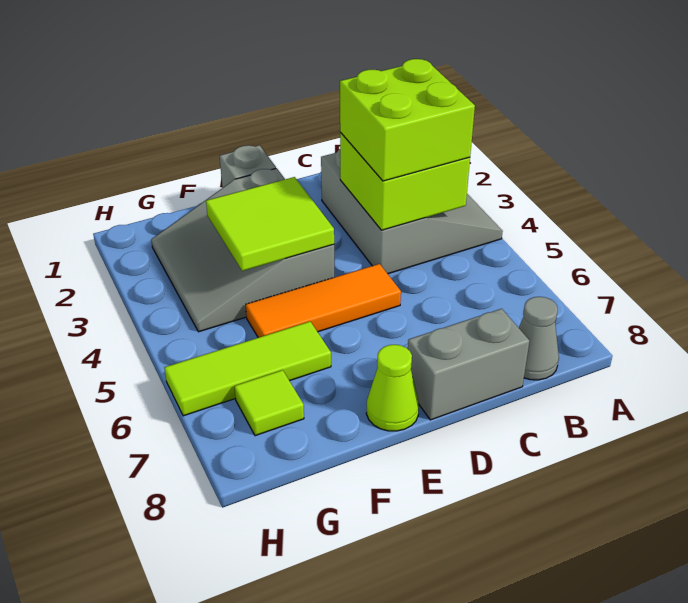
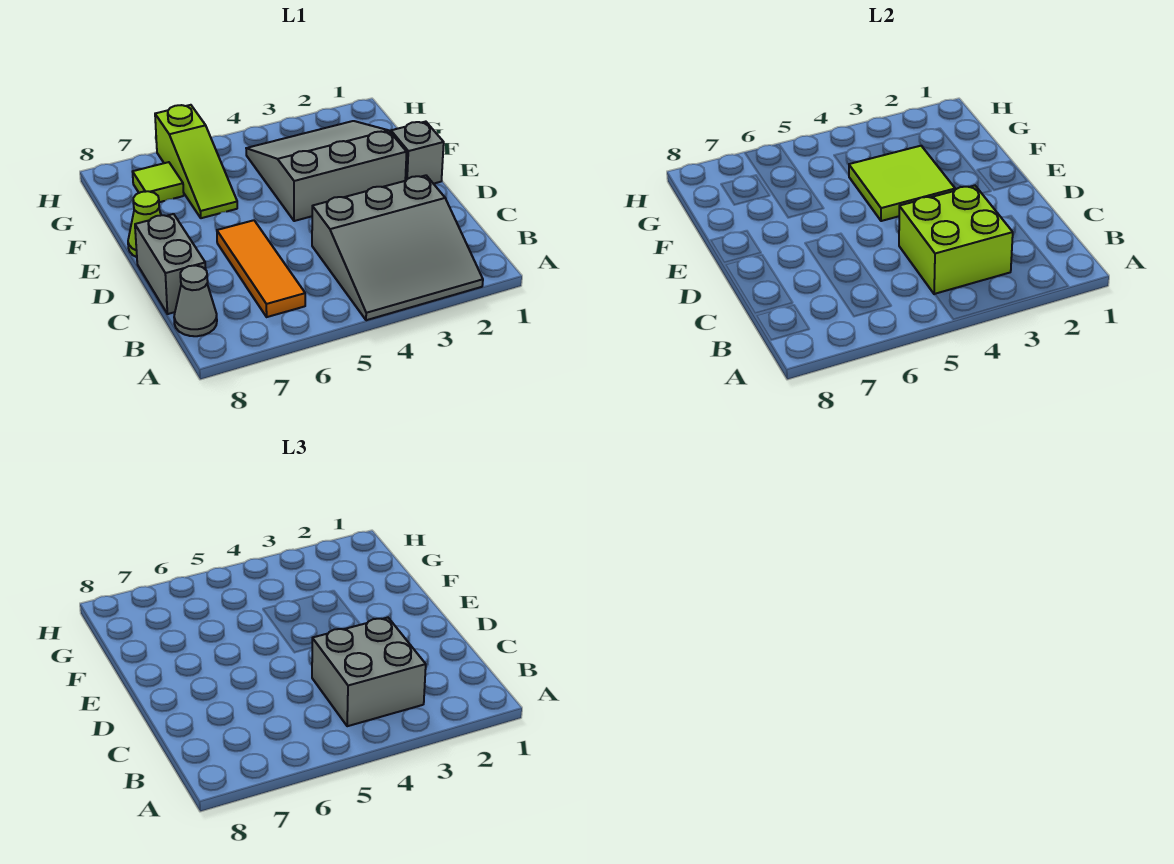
lime brick B3:C4 level 3 -> grey brick B3:C4 level 3
orange tile D5:F5 level 1 -> orange tile B6:D6 level 1
lime tile F6:H6 level 1 -> lime slope F6:H6 level 1 top H

